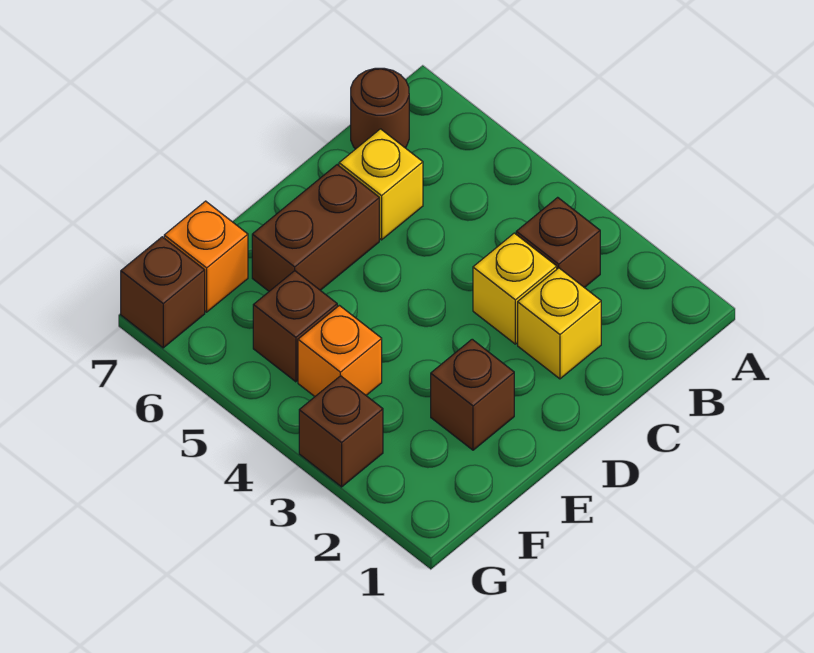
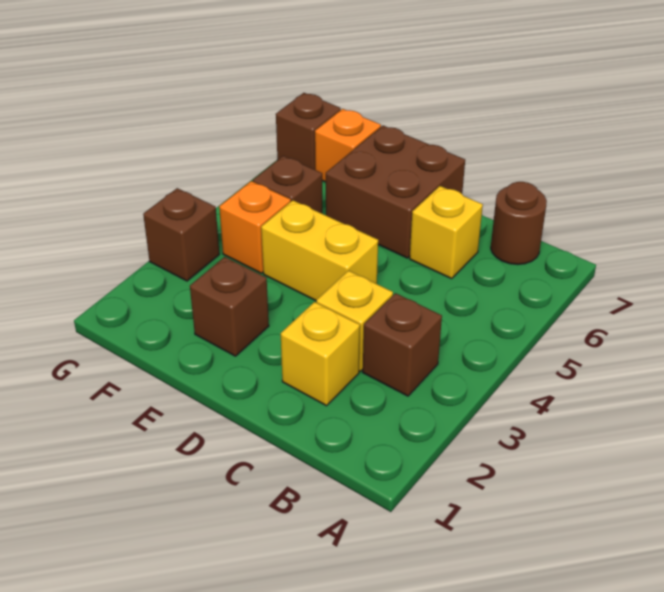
none -> yellow brick D4:E4 level 1
brown brick D6:E6 level 1 -> brown brick D6:E7 level 1

